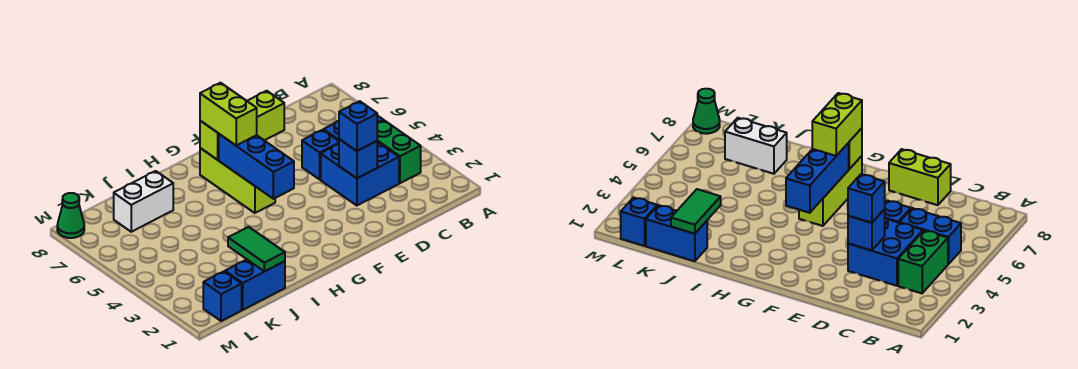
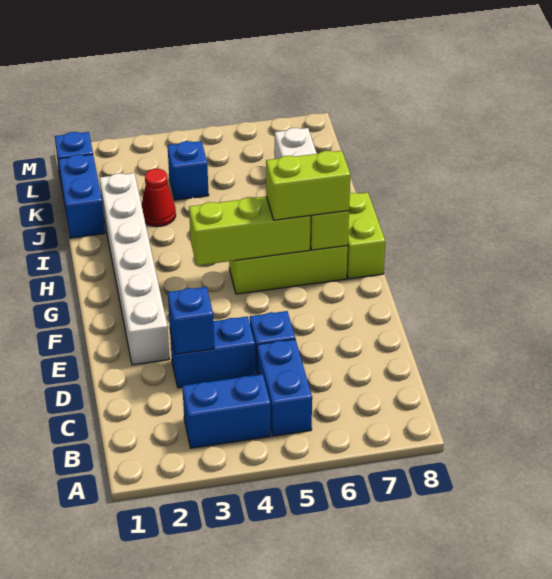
green brick B3:B4 level 1 -> blue brick B3:B4 level 1
blue brick C3:D4 level 1 -> blue brick D3:D4 level 1
blue brick D3 level 3 -> blue brick K4 level 1
lime brick D8:E8 level 1 -> lime brick G8:H8 level 1
none -> white brick E2:J2 level 1
blue brick G4:G6 level 2 -> lime brick G4:G6 level 2
green tile J1:J2 level 2 -> none
none -> red cone J3 level 1
green cone M8 level 1 -> none

